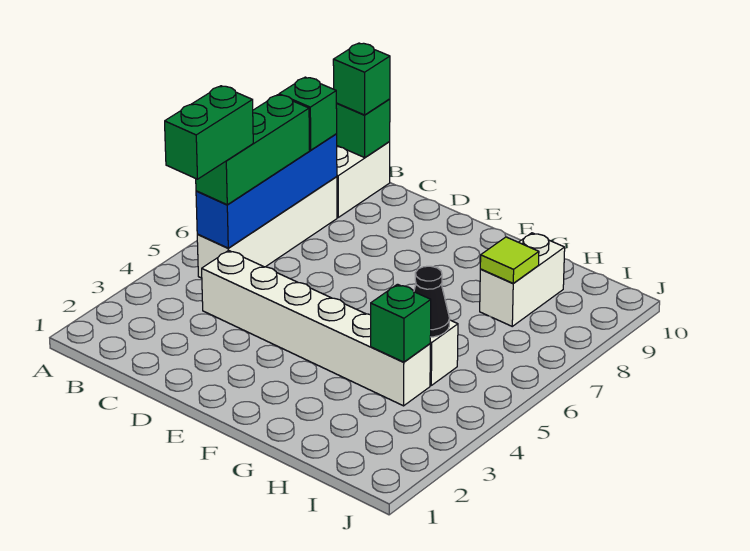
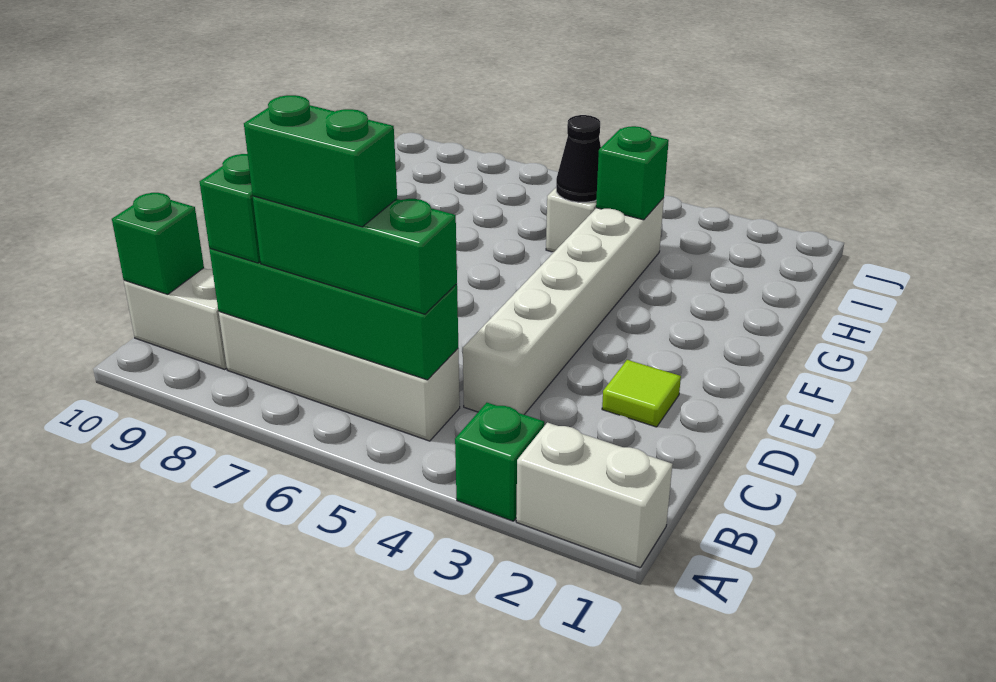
green brick B4:B5 level 4 -> green brick B6:B7 level 4
blue brick B5:B8 level 2 -> green brick B5:B8 level 2
green brick B10 level 3 -> green brick A3 level 1
white brick H8:H9 level 1 -> white brick A1:A2 level 1
lime tile H8 level 2 -> lime tile D2 level 1

